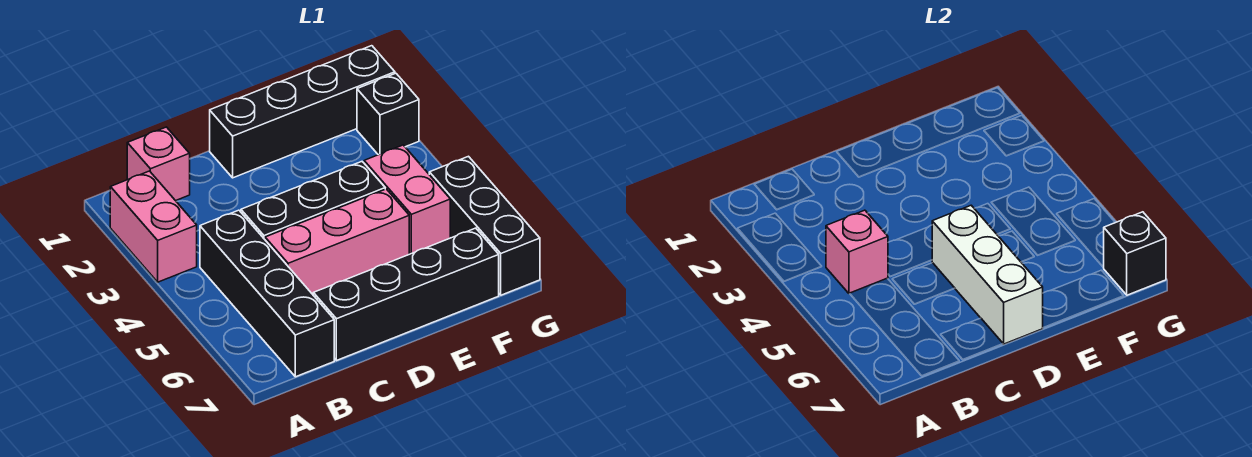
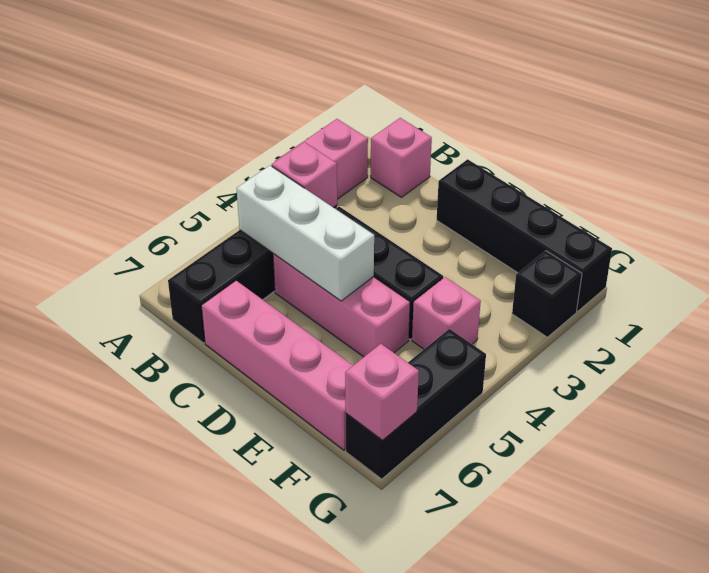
black brick C7:F7 level 1 -> pink brick C7:F7 level 1
white brick D5:D7 level 2 -> white brick B5:D5 level 2
pink brick F4:F5 level 1 -> pink brick F4 level 1
black brick G7 level 2 -> pink brick G7 level 2

